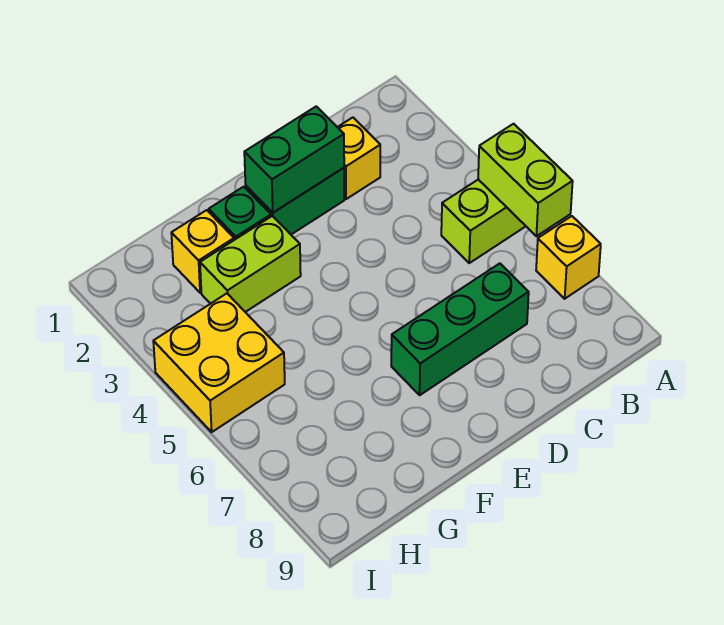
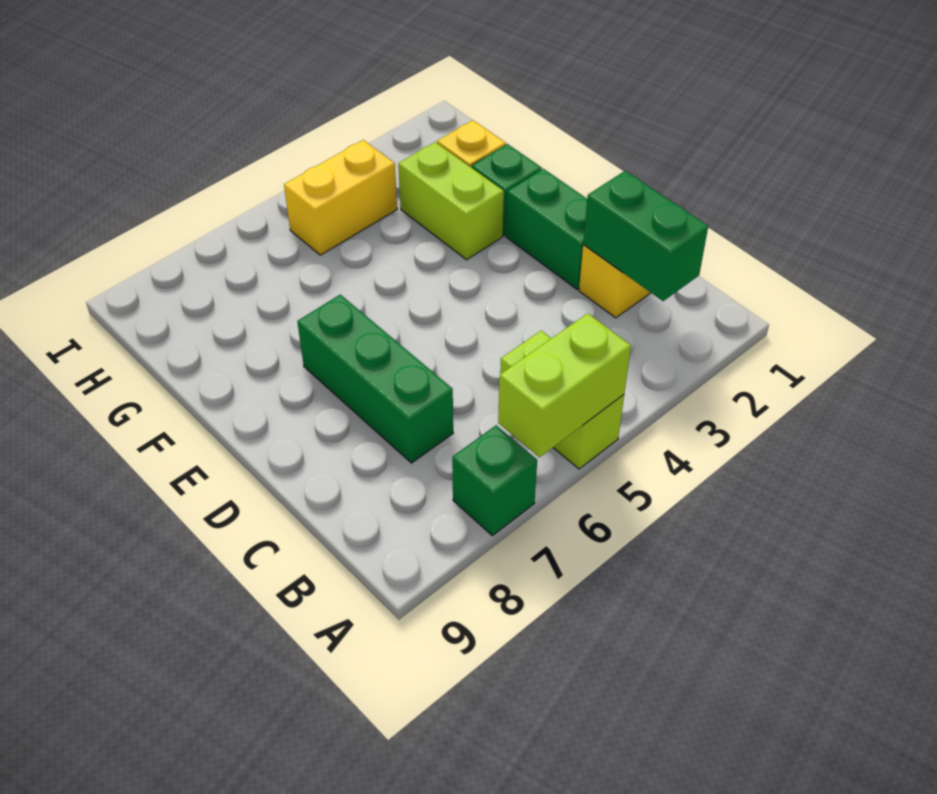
yellow brick A7 level 1 -> green brick A7 level 1
green brick D2:E2 level 2 -> green brick B2:C2 level 2
yellow brick H4:I5 level 1 -> yellow brick H4:H5 level 1

